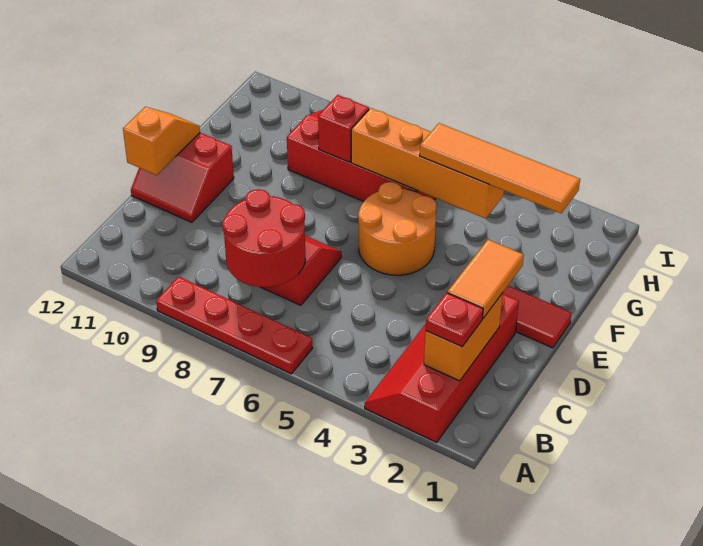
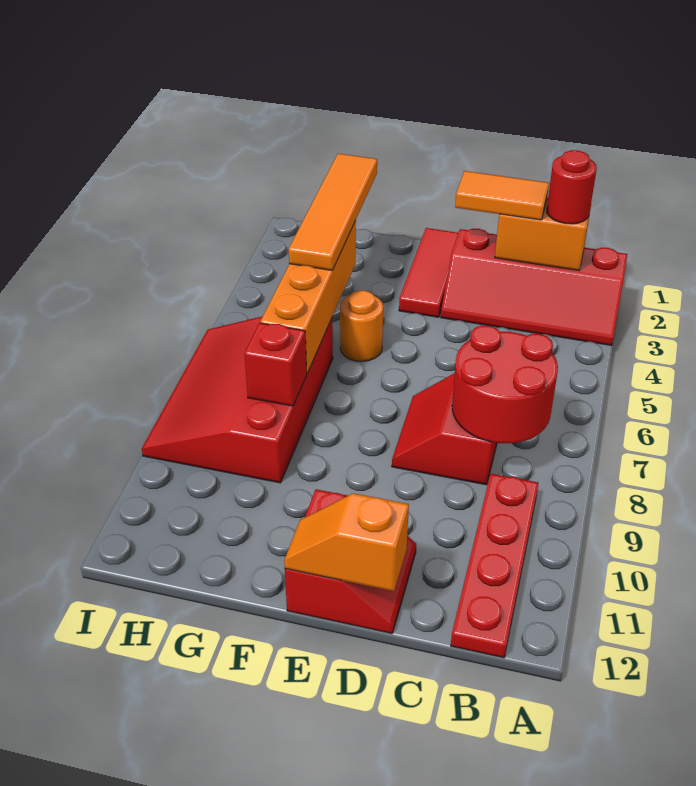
red plate A6:A9 level 1 -> red plate B9:B12 level 1
red plate B2 level 3 -> red round brick B2 level 3
orange round brick E5:F6 level 1 -> orange round brick F5 level 1

